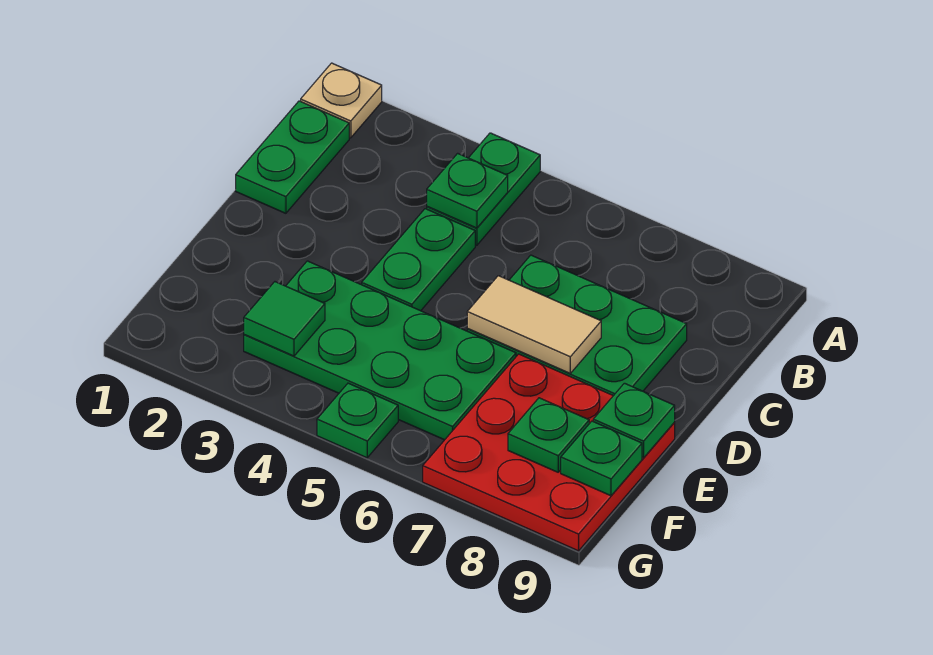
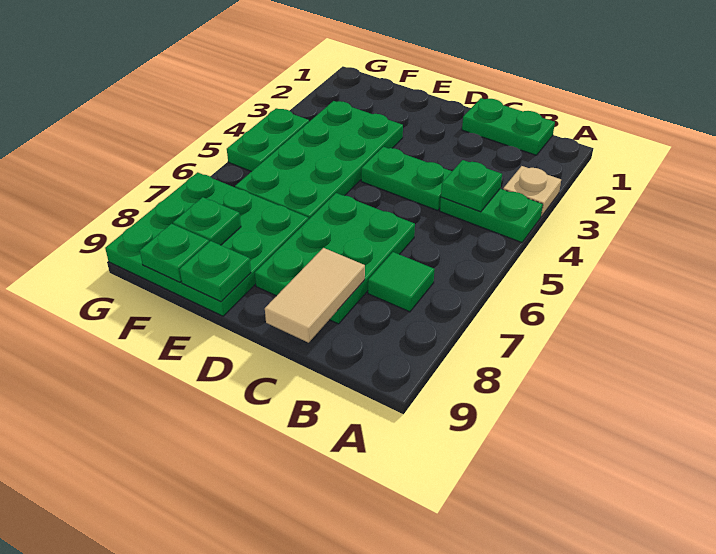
tan plate A1 level 1 -> tan plate A3 level 1
tan tile D6:D7 level 2 -> tan tile C8:C9 level 2
red plate E7:G9 level 1 -> green plate E7:G9 level 1
green tile F3 level 2 -> green tile B7 level 1
green plate G5 level 1 -> green plate G4:G5 level 1

